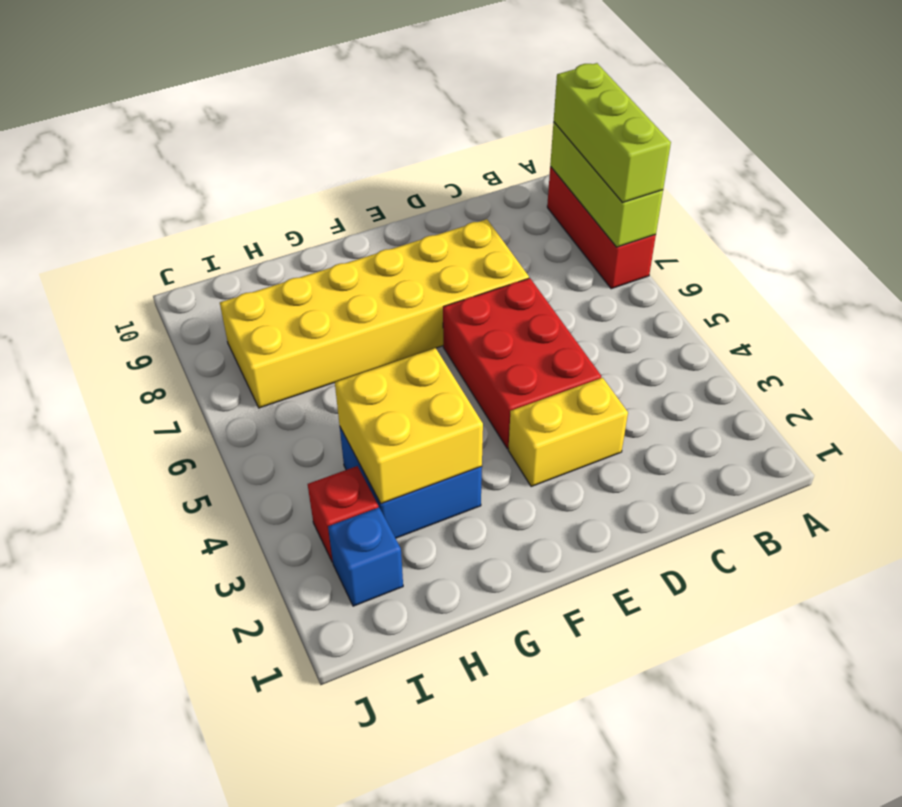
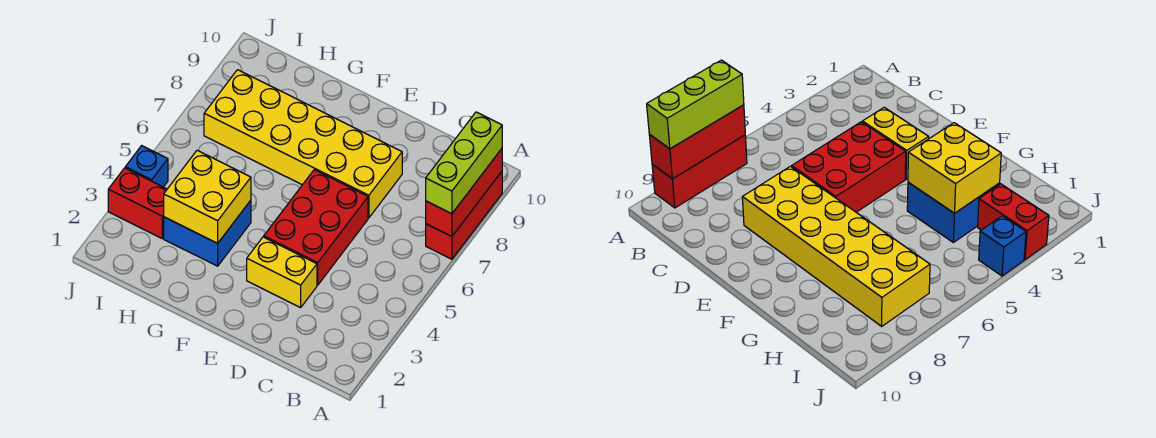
lime brick A7:A9 level 2 -> red brick A7:A9 level 2
blue brick I2 level 1 -> blue brick J4 level 1
red brick I3 level 1 -> red brick I3:J3 level 1

